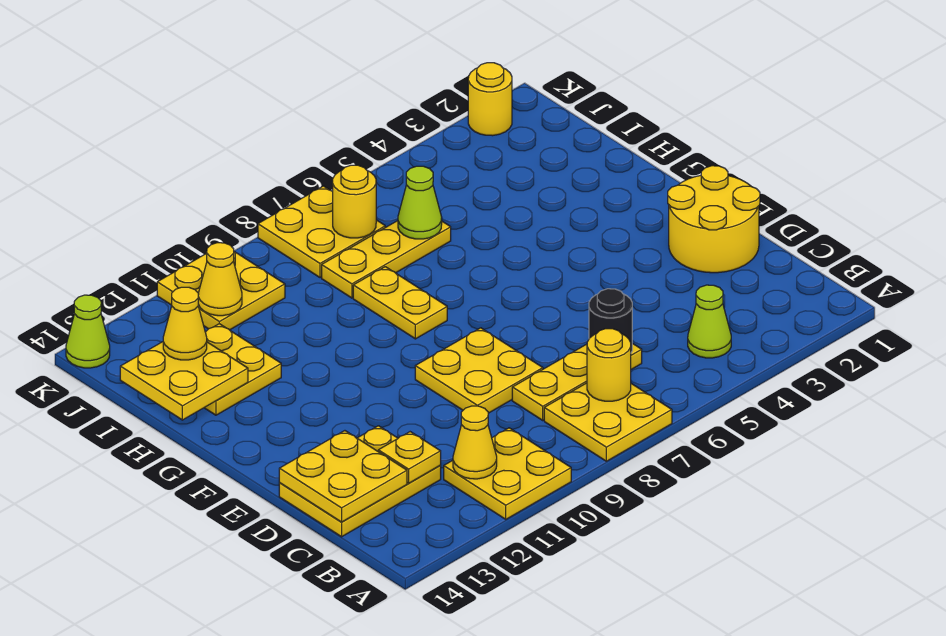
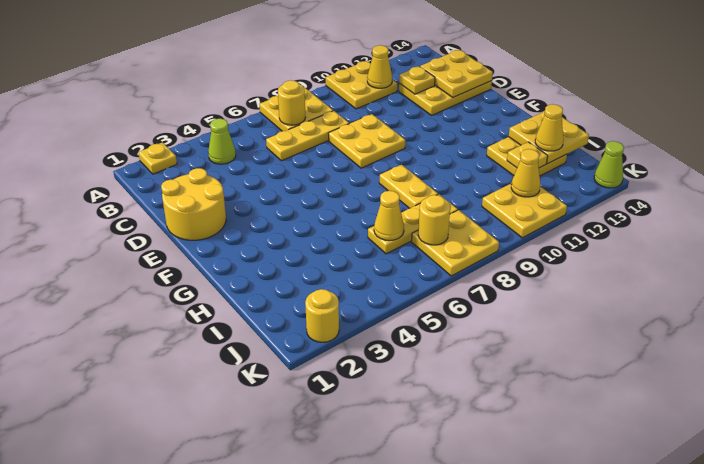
none -> yellow plate A2 level 1
black round brick C6 level 2 -> none
lime cone I6 level 2 -> yellow cone I6 level 2
none -> yellow plate I12 level 2

